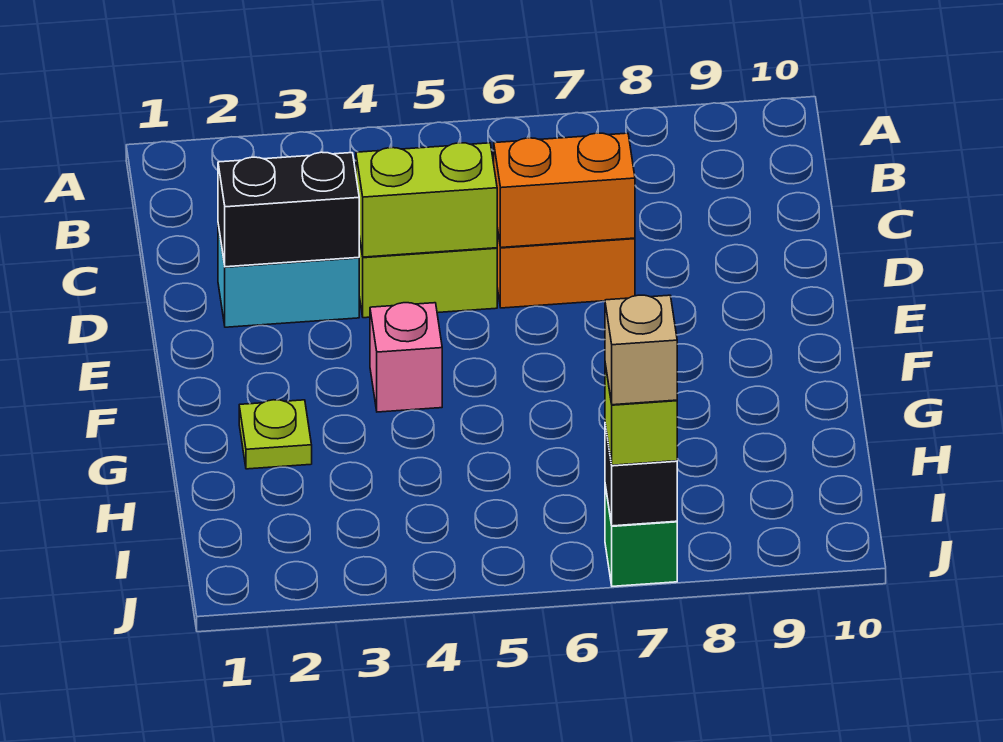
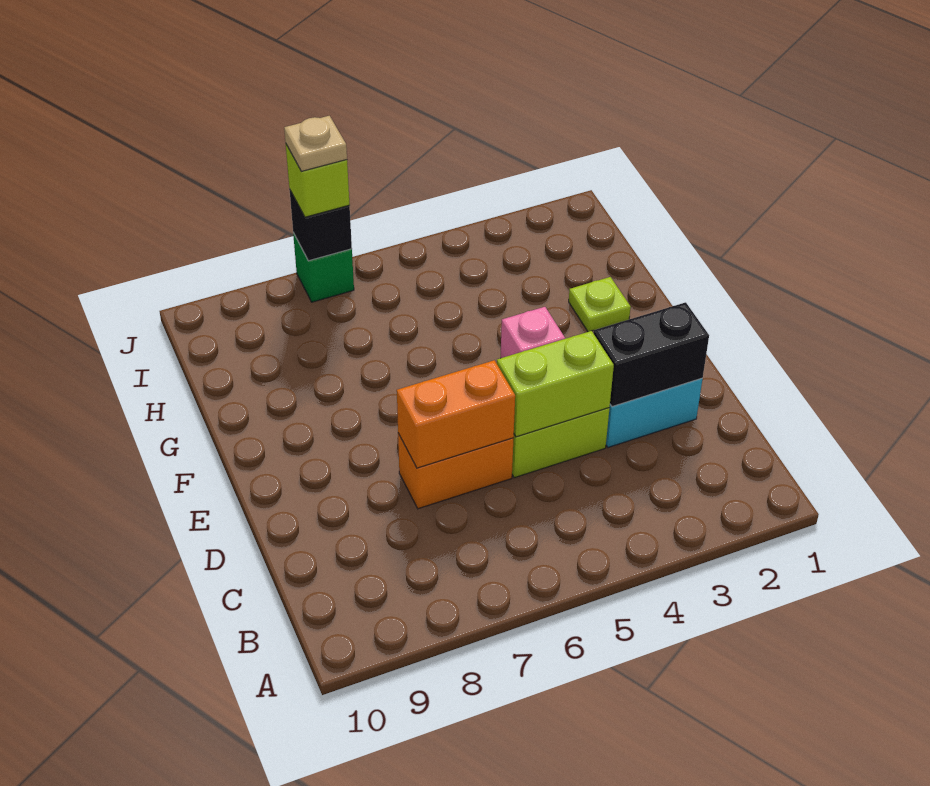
tan brick J7 level 4 -> tan plate J7 level 4

